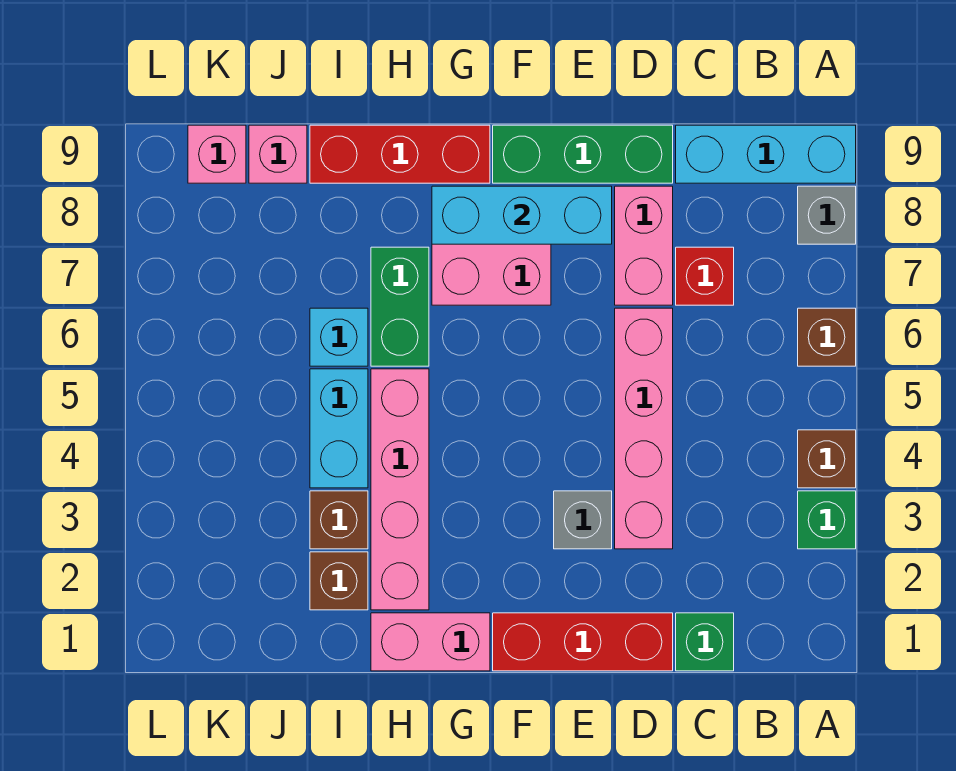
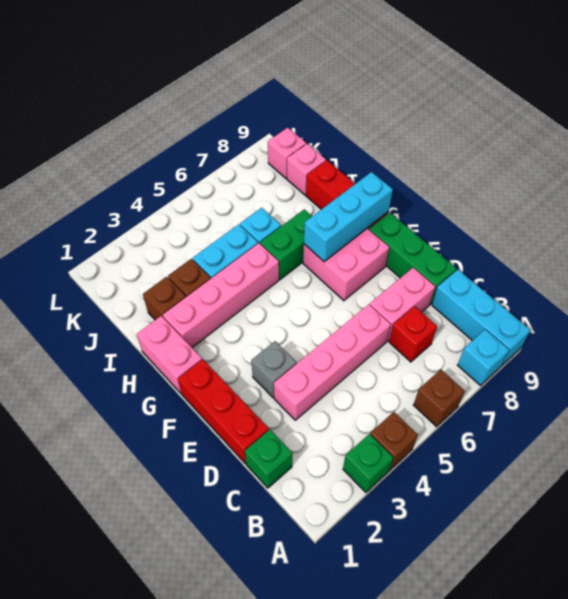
grey brick A8 level 1 -> cyan brick A8 level 1
cyan brick E8:G8 level 2 -> cyan brick G7:G9 level 2

